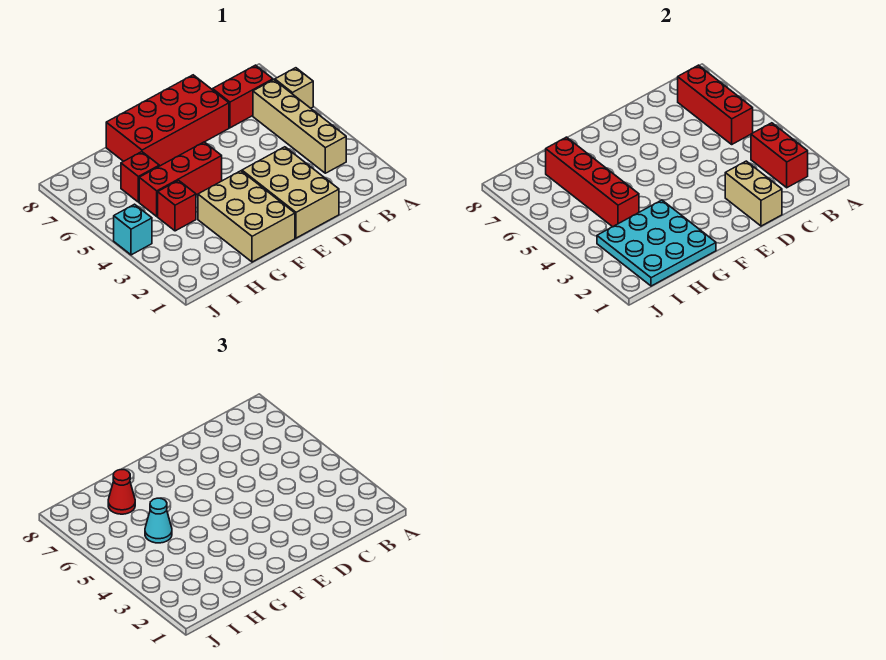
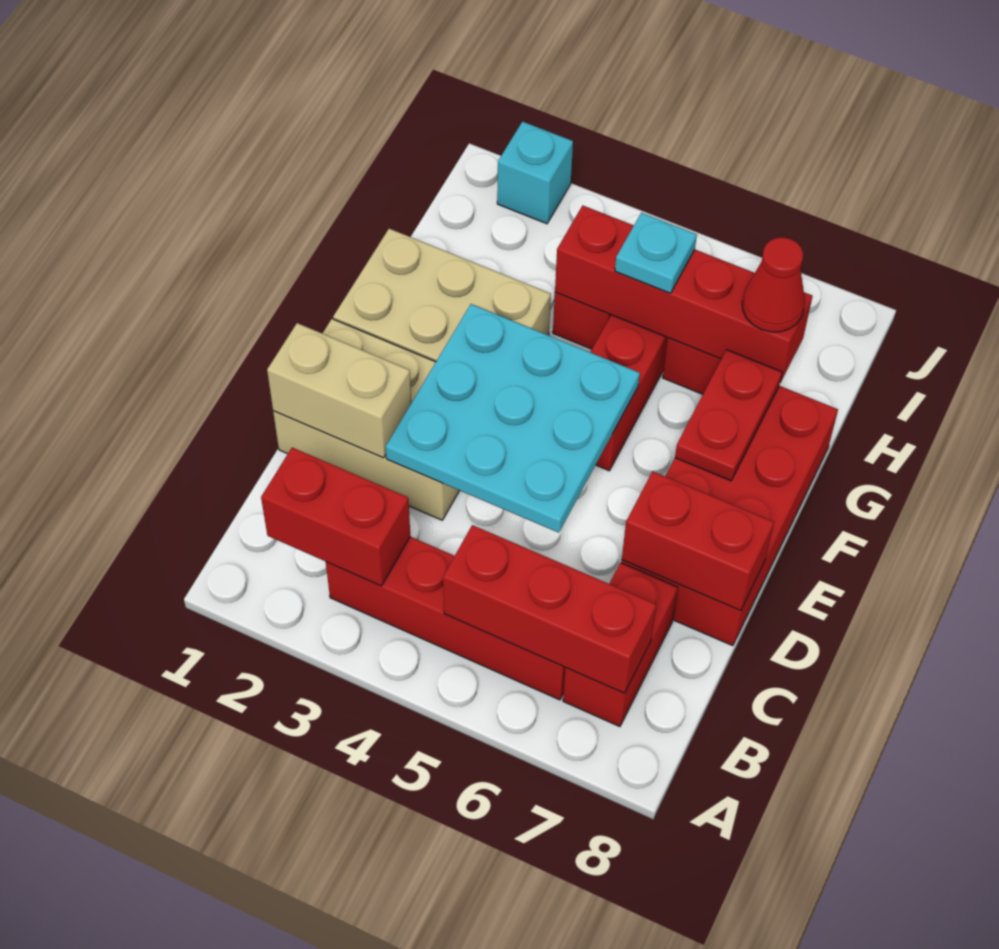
tan brick A6 level 1 -> none
tan brick B3:B6 level 1 -> red brick B3:B6 level 1
none -> red brick D7:D8 level 2
none -> red plate F7:G7 level 2
cyan plate G1:I3 level 2 -> cyan plate D3:F5 level 2
cyan cone H5 level 3 -> cyan plate H5 level 3
cyan brick J4 level 1 -> cyan brick J2 level 1

